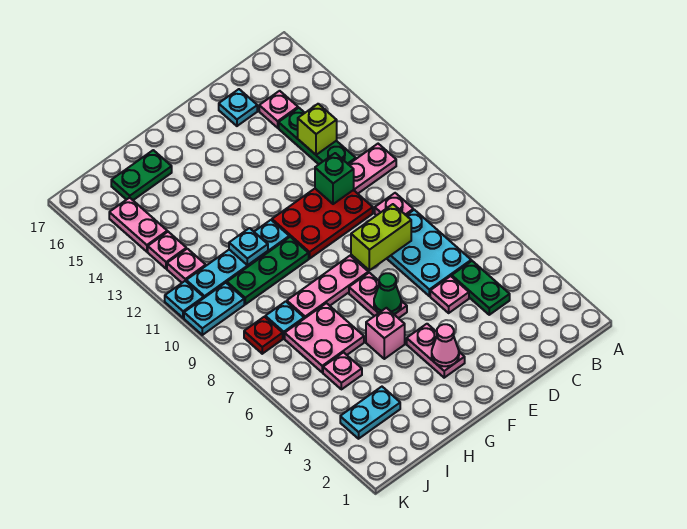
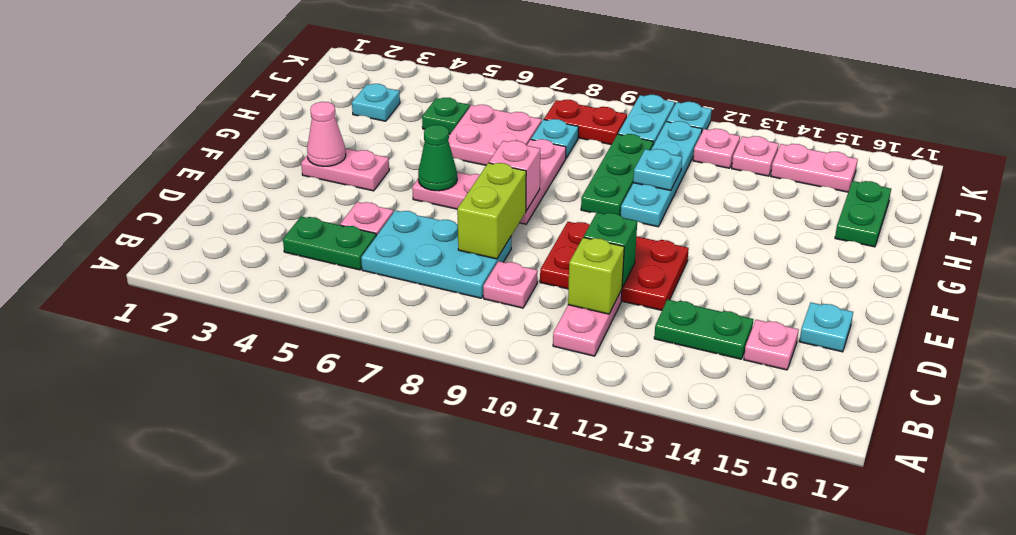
green plate C12:C14 level 1 -> green plate C13:C14 level 1
lime brick C13 level 2 -> lime brick C11 level 2
red plate D10:F11 level 1 -> red plate D10:E12 level 1
pink brick G5 level 1 -> pink brick F8 level 2
cyan plate I3:J3 level 1 -> cyan plate I3 level 1
pink plate I5 level 1 -> green plate I5 level 1
red plate J8 level 1 -> red plate J8:J9 level 1

